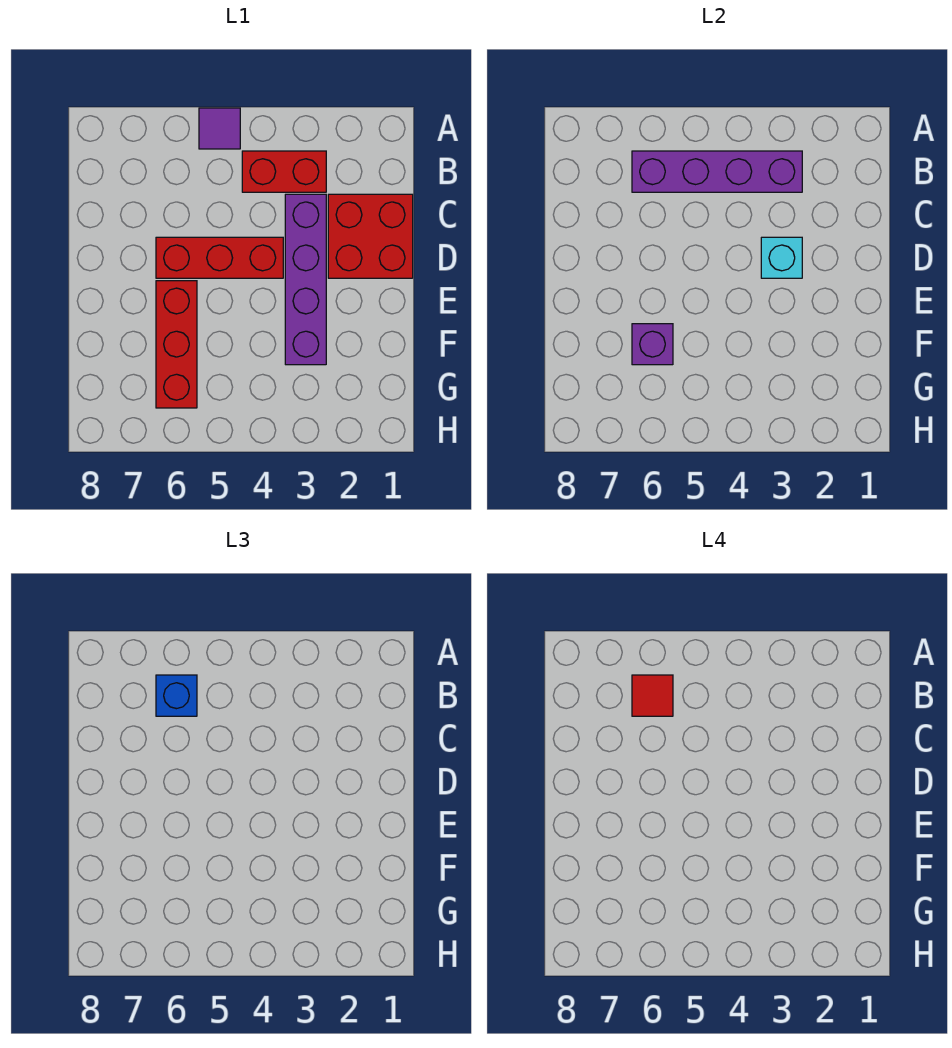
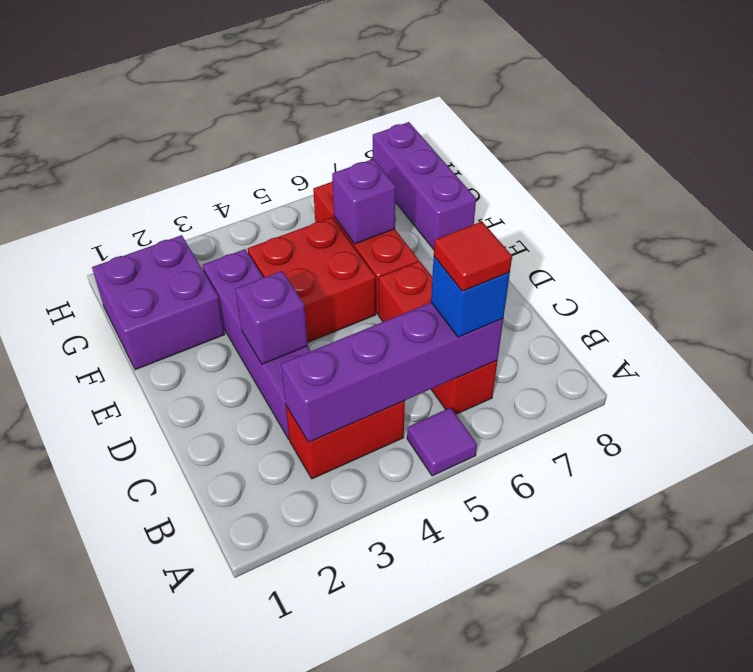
red brick C1:D2 level 1 -> red brick E4:F5 level 1
cyan brick D3 level 2 -> purple brick D3 level 2
red brick D4:D6 level 1 -> red brick B6:D6 level 1
none -> purple brick F1:G2 level 1
none -> purple brick F8:H8 level 1

